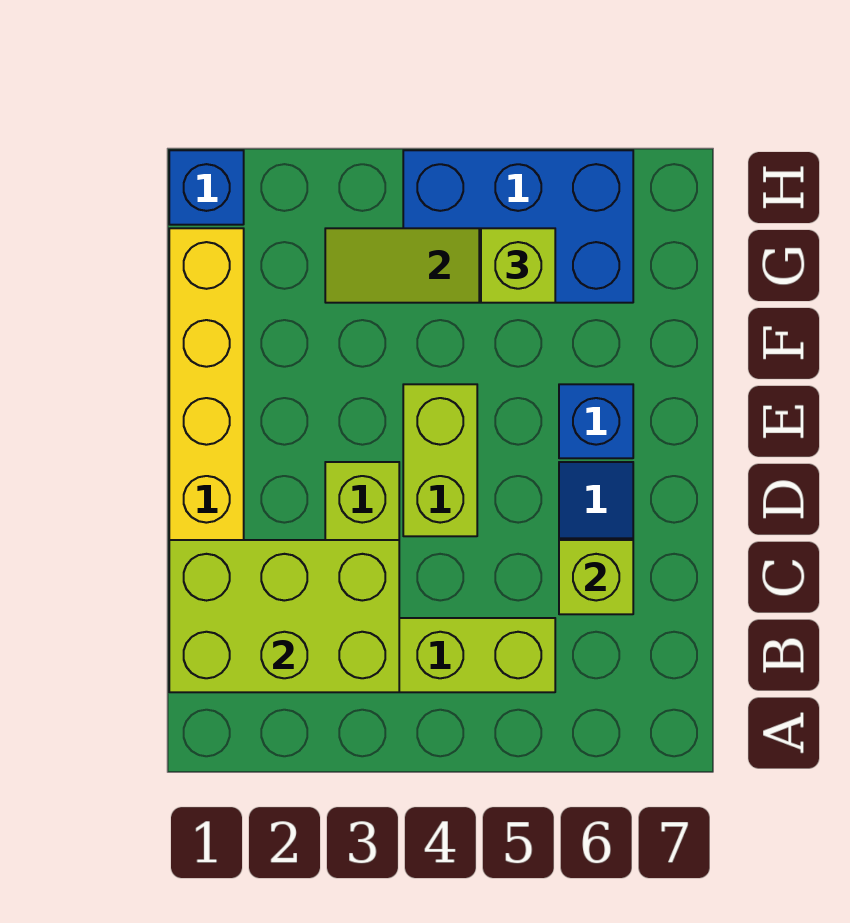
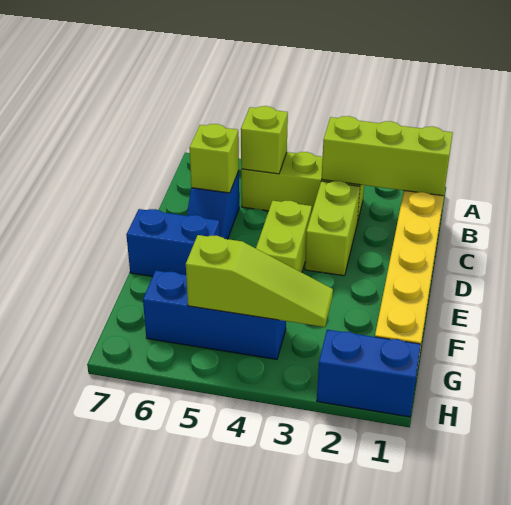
lime brick B1:C3 level 2 -> lime brick B1:B3 level 2
blue brick E6 level 1 -> blue brick E6:E7 level 1
blue brick G4:H6 level 1 -> blue brick G4:G6 level 1
lime brick G5 level 3 -> lime brick B5 level 2
blue brick H1 level 1 -> blue brick H1:H2 level 1

